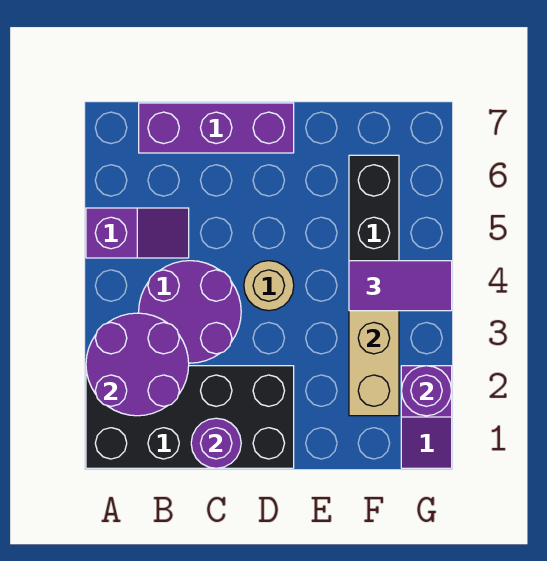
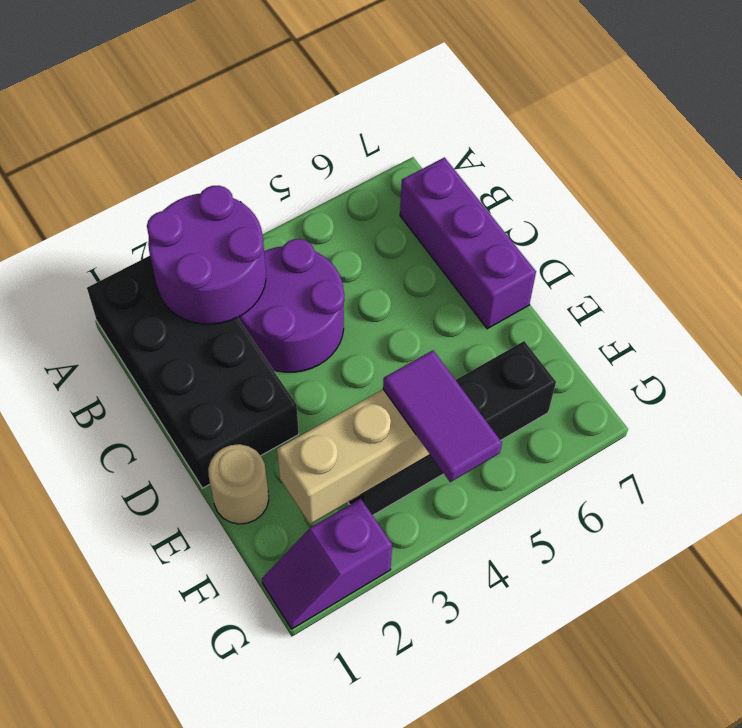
purple slope A5:B5 level 1 top A -> none
purple round brick C1 level 2 -> none
tan round brick D4 level 1 -> tan round brick E1 level 1
purple round brick G2 level 2 -> none

